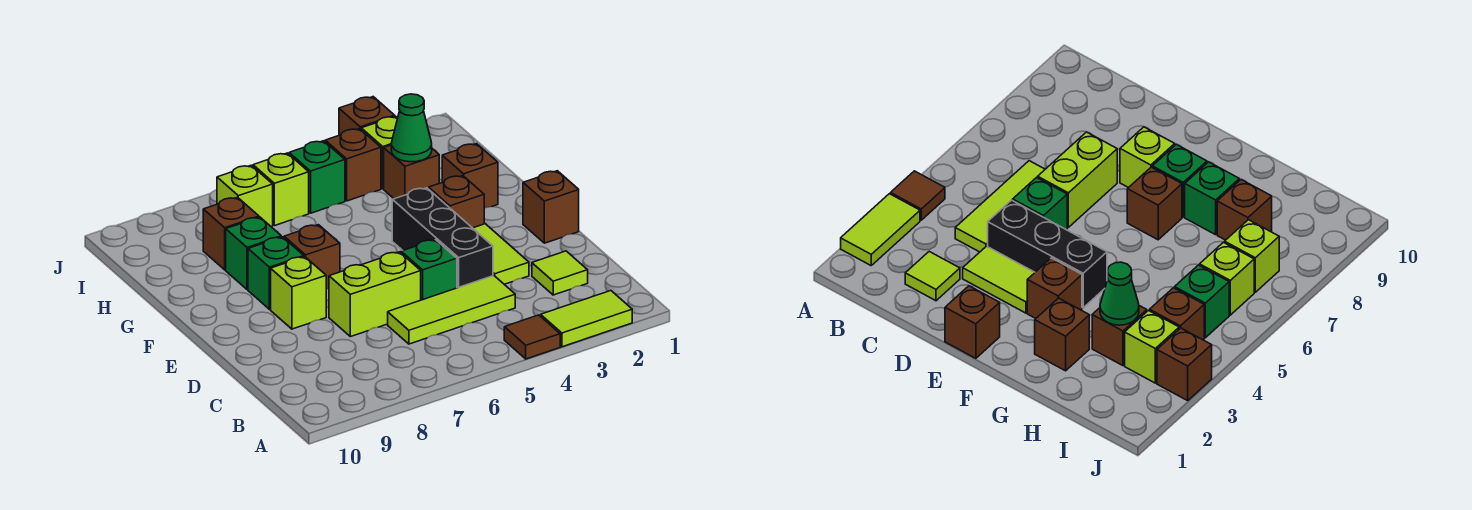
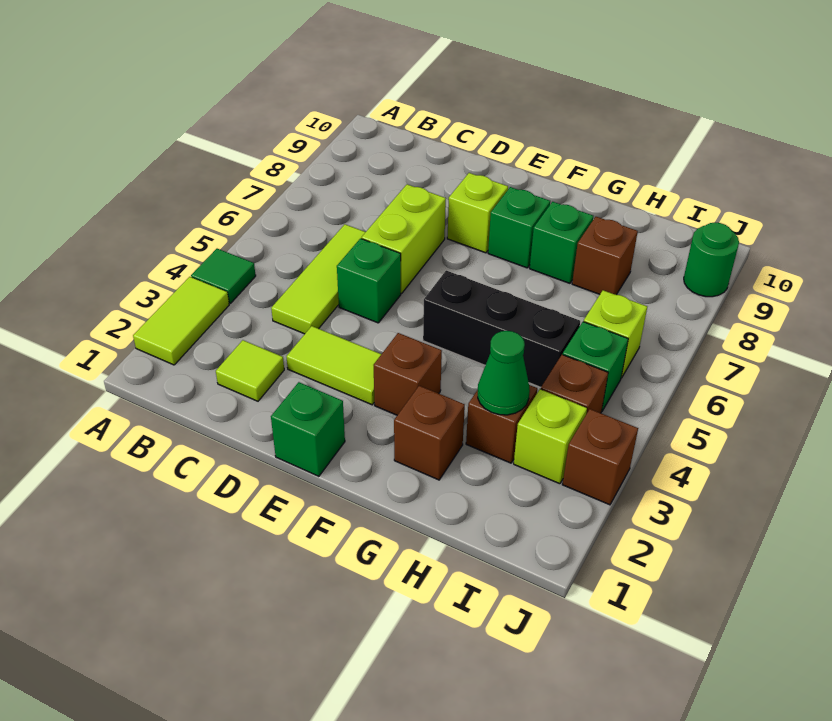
brown tile A4 level 1 -> green tile A4 level 1
black brick D4:F4 level 1 -> black brick F5:H5 level 1
brown brick E1 level 1 -> green brick E1 level 1
brown brick F7 level 1 -> none
lime brick I7 level 1 -> none
none -> green round brick J9 level 1

